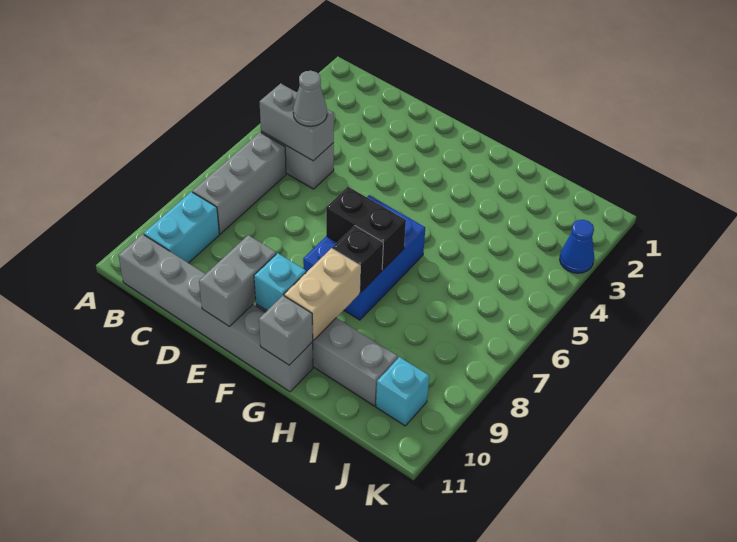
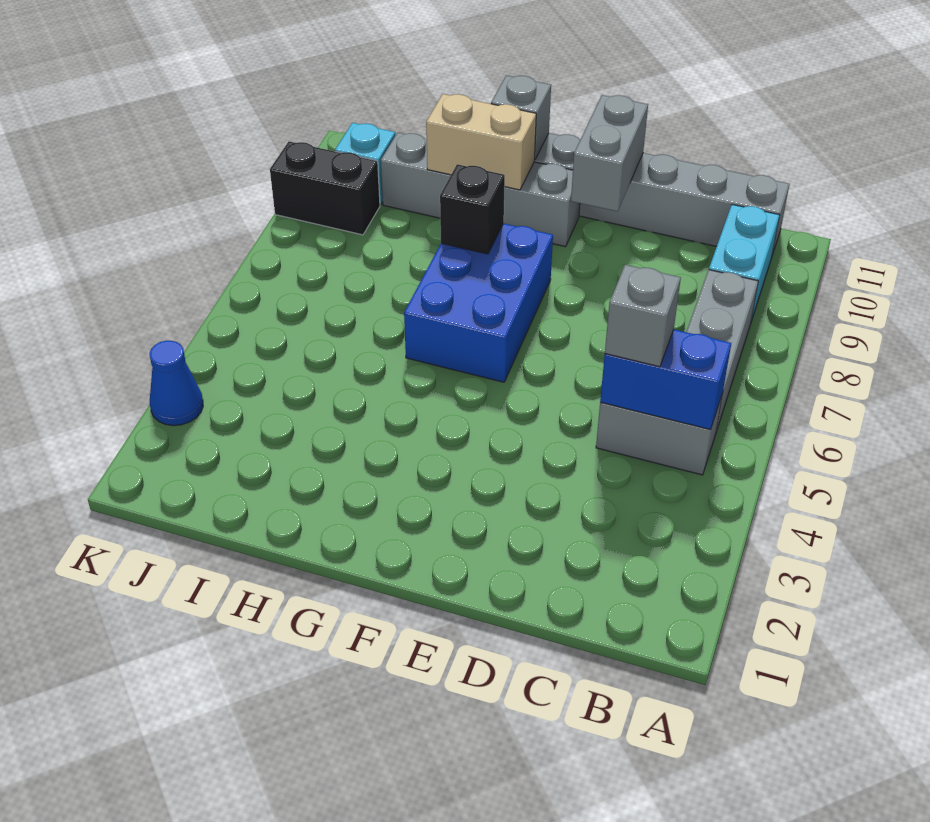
grey brick B5:C5 level 2 -> blue brick B5:C5 level 2
grey cone C5 level 3 -> grey brick C5 level 3
black brick F7:G7 level 2 -> black brick J9:K9 level 1
cyan brick F10 level 2 -> none
tan brick G9:G10 level 2 -> tan brick G10:H10 level 2

